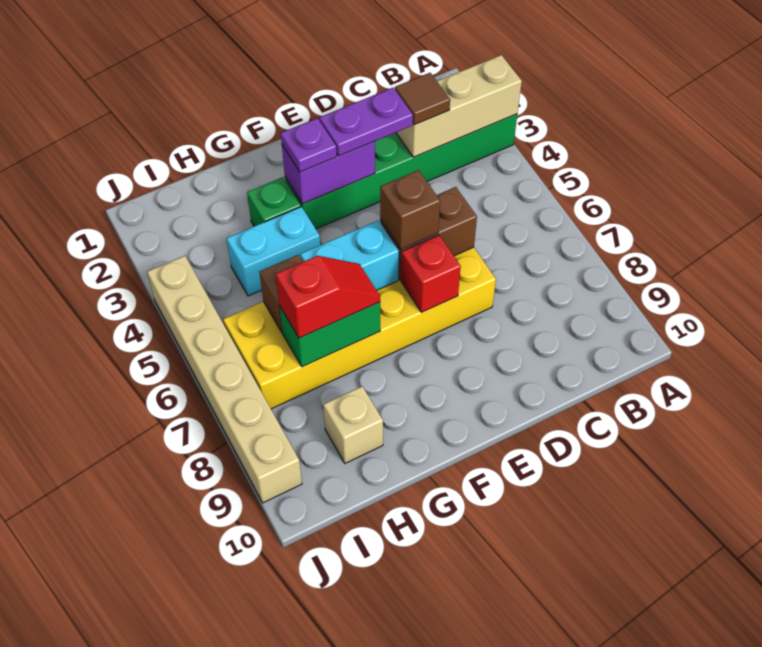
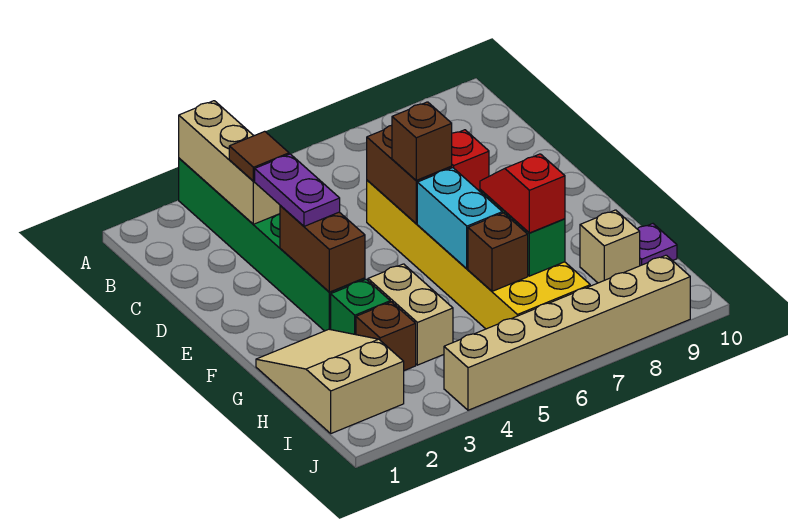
purple brick E3:F3 level 2 -> brown brick E3:F3 level 2
purple plate F3 level 3 -> purple plate H10 level 1
none -> tan slope G1:I2 level 1 top I
cyan brick G4:H4 level 1 -> tan brick G4:H4 level 1
none -> brown brick H3 level 1

